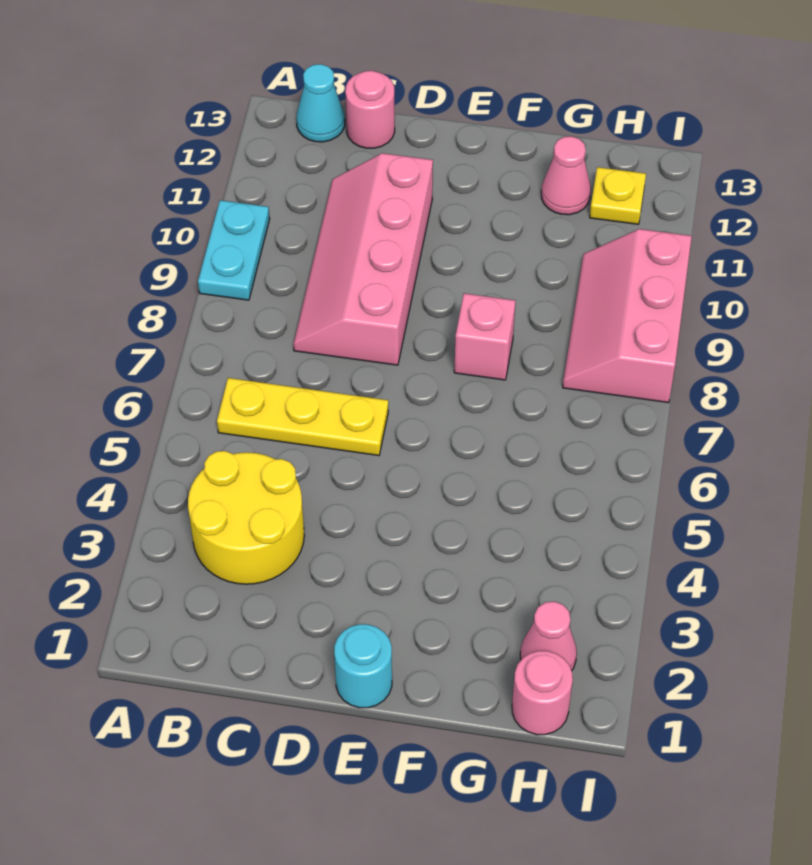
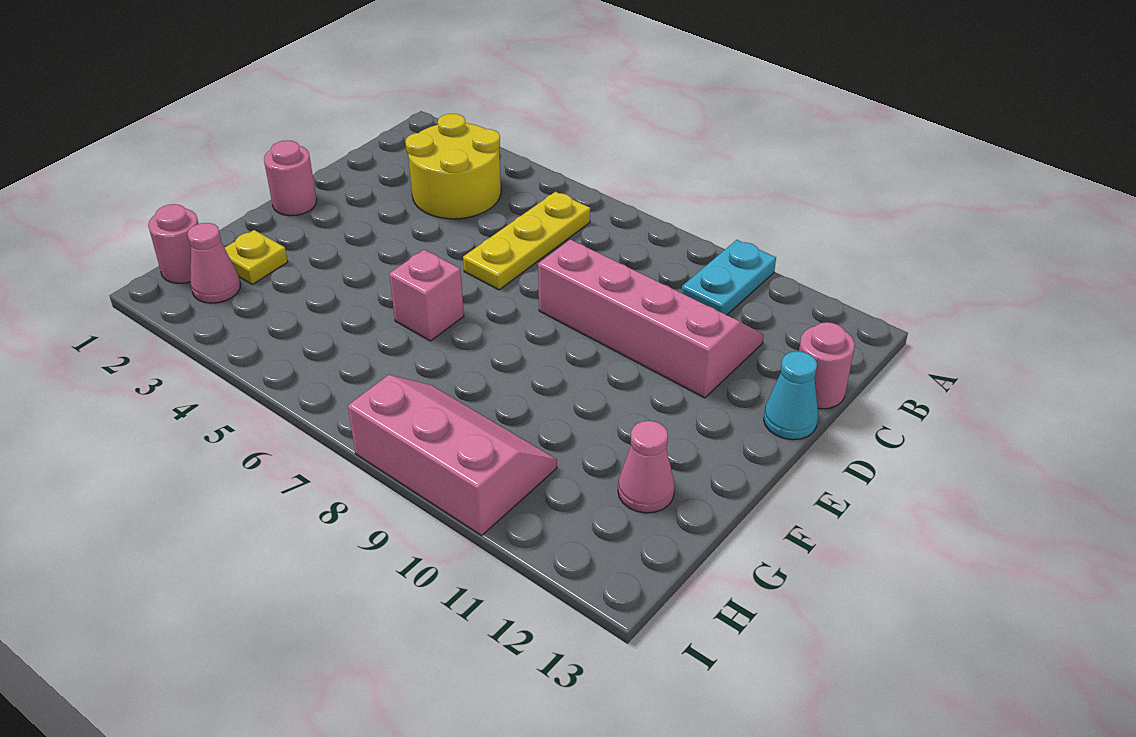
cyan plate A9:A10 level 1 -> cyan plate A10:B10 level 1
cyan cone B13 level 1 -> cyan cone D13 level 1
cyan round brick E1 level 1 -> pink round brick E1 level 1
pink brick F8 level 1 -> pink brick F6 level 1
yellow plate H12 level 1 -> yellow plate G2 level 1

